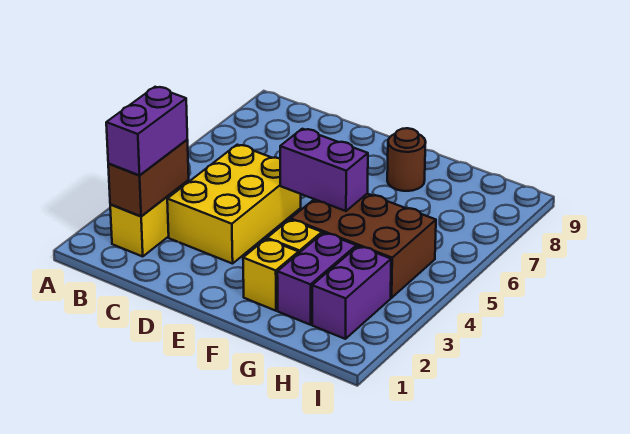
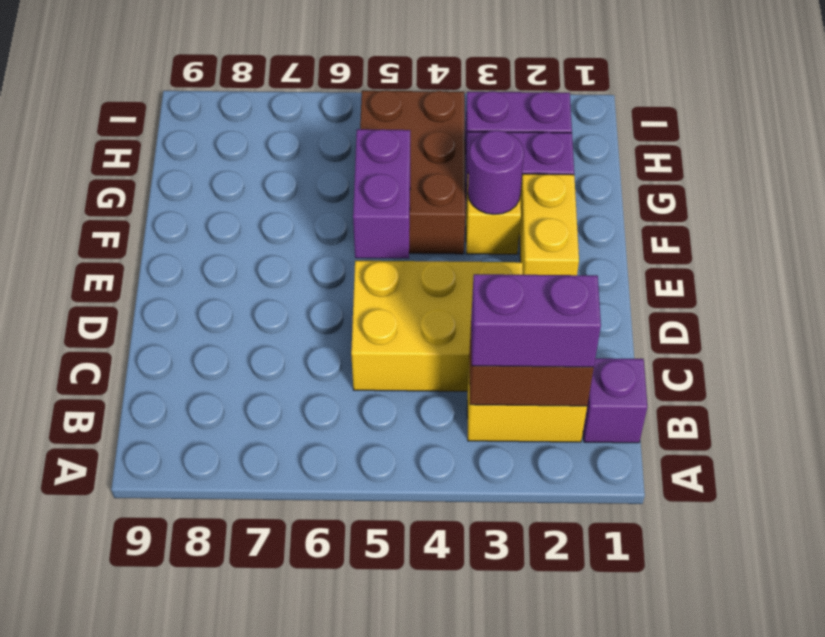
none -> purple brick B1 level 1
yellow brick F2 level 1 -> yellow brick E2:F2 level 1
none -> purple round brick F3 level 2
brown round brick F8 level 1 -> none

